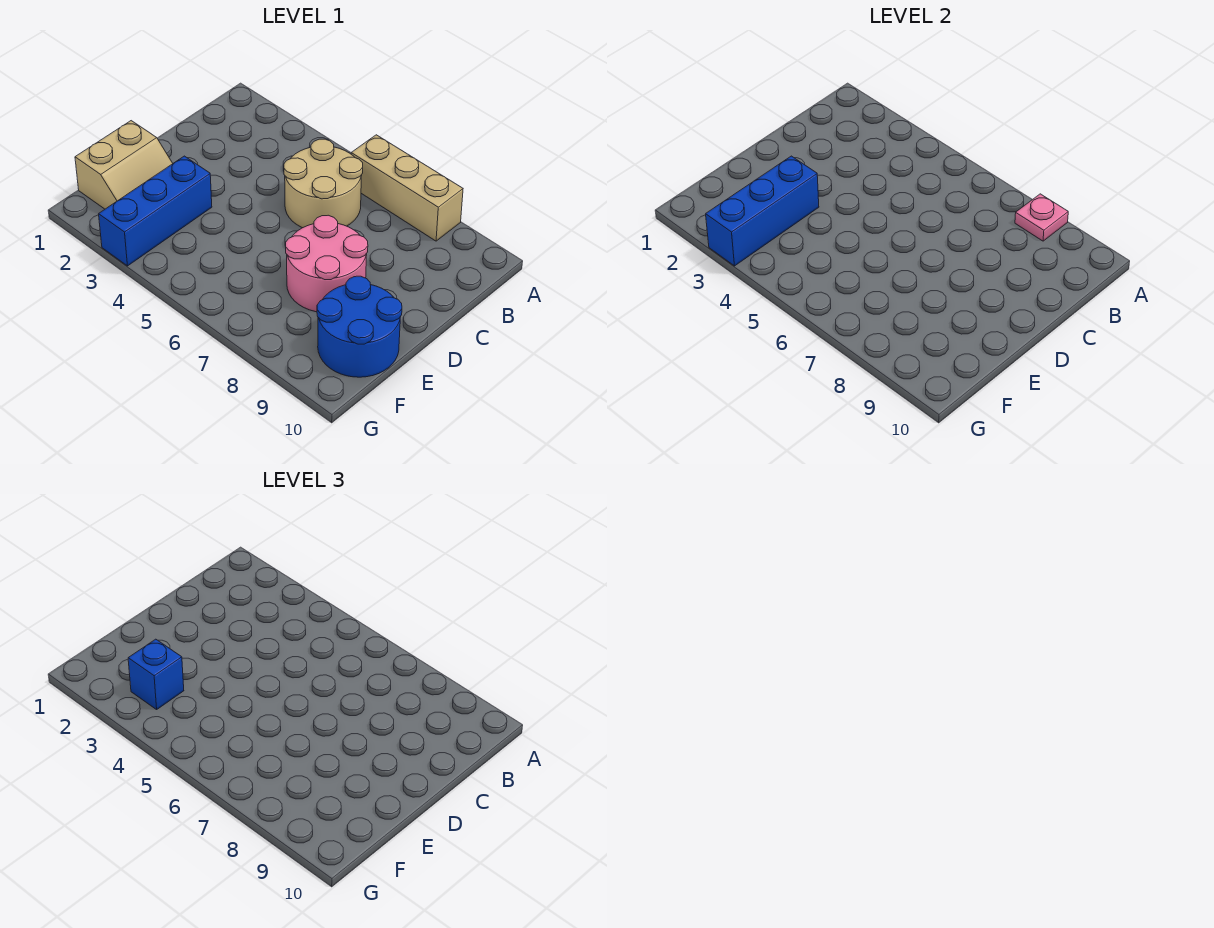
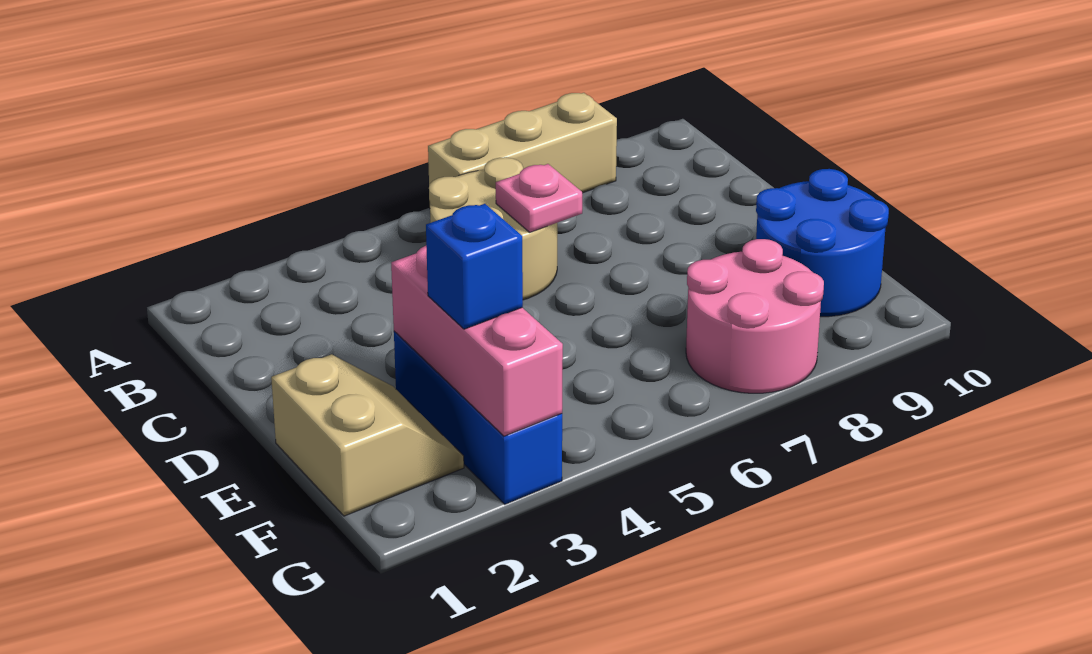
pink plate A8 level 2 -> pink plate C6 level 2
pink round brick D7:E8 level 1 -> pink round brick F7:G8 level 1
blue brick E3:G3 level 2 -> pink brick E3:G3 level 2

